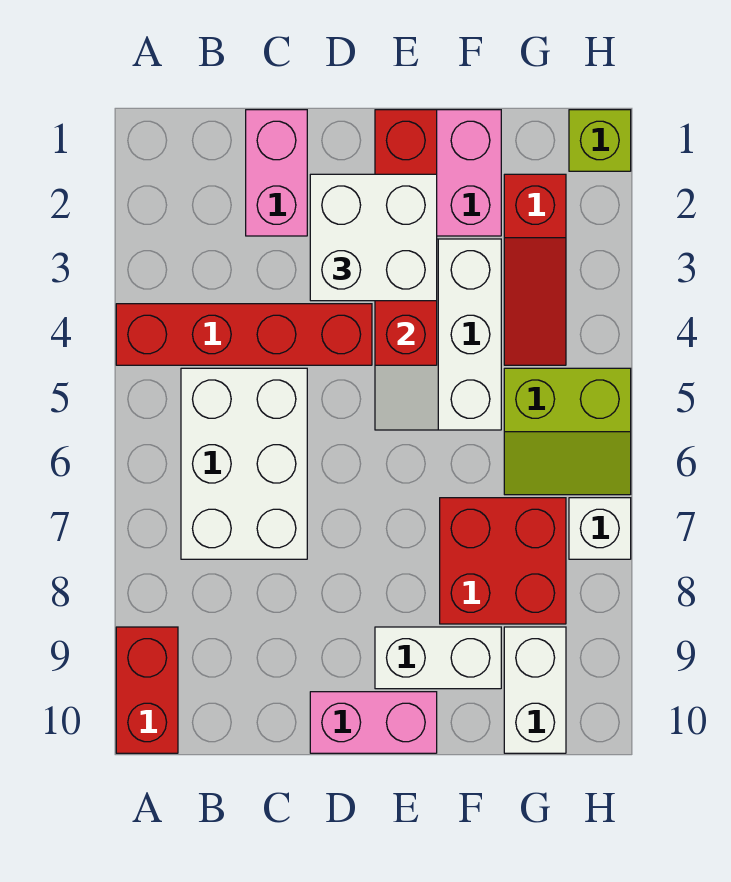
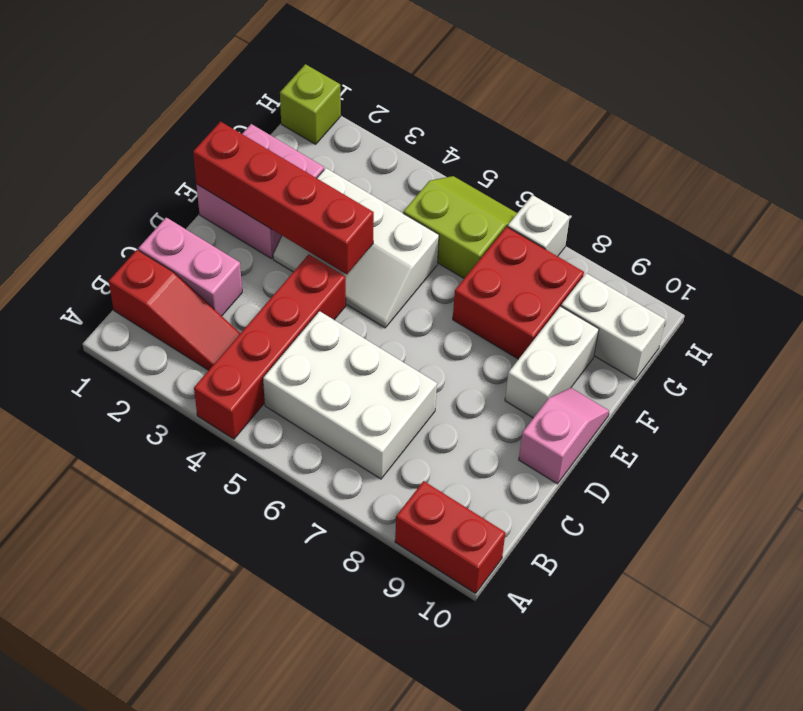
white brick D2:E3 level 3 -> none
pink brick D10:E10 level 1 -> pink slope D10:E10 level 1 top D
red slope G2:G4 level 1 top 2 -> red slope B1:B3 level 1 top 1
lime slope G5:H6 level 1 top 5 -> lime slope G5:H6 level 1 top G

